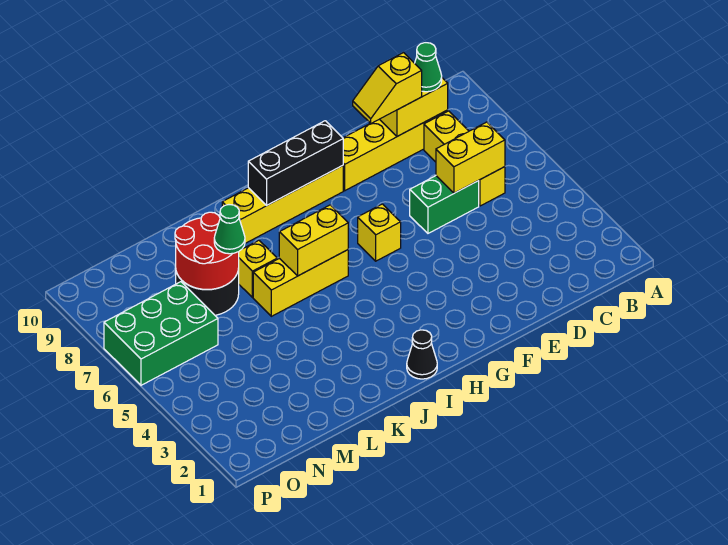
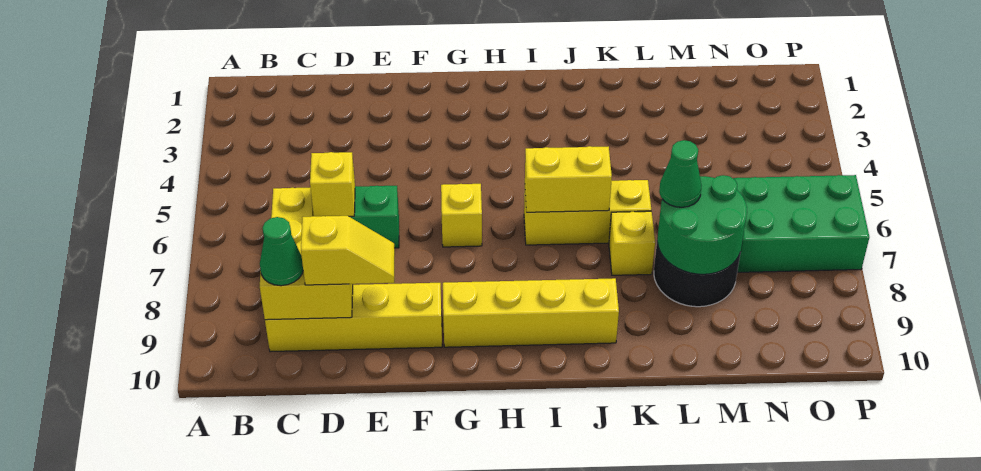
yellow brick C6:D6 level 2 -> yellow brick D6 level 2
black brick G9:I9 level 2 -> none
black cone I1 level 1 -> none
red round brick L7:M8 level 2 -> green round brick L7:M8 level 2

